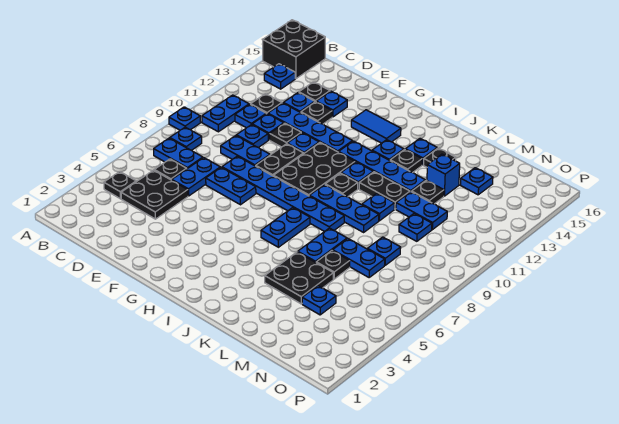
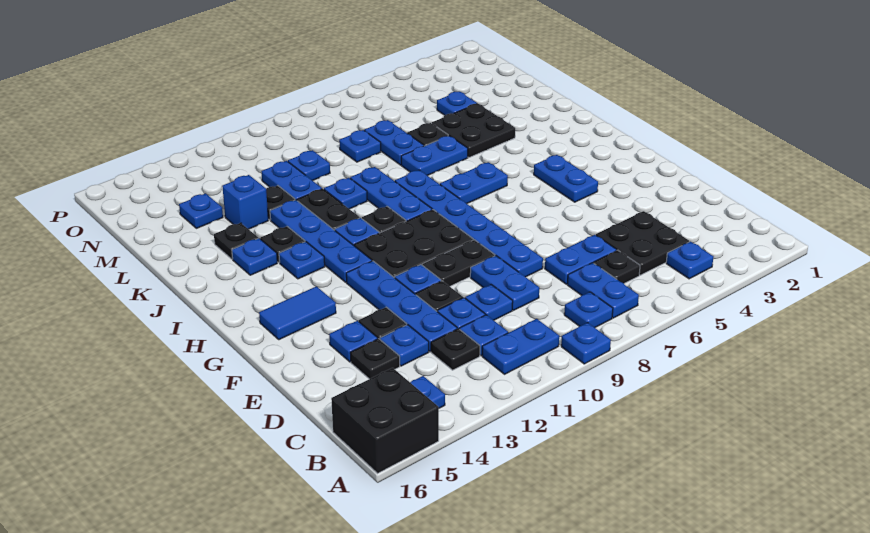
black plate B4 level 1 -> blue plate B4 level 1
blue plate E7:F7 level 1 -> blue plate G4:H4 level 1
blue tile G14:H14 level 1 -> blue tile G14:G15 level 1

